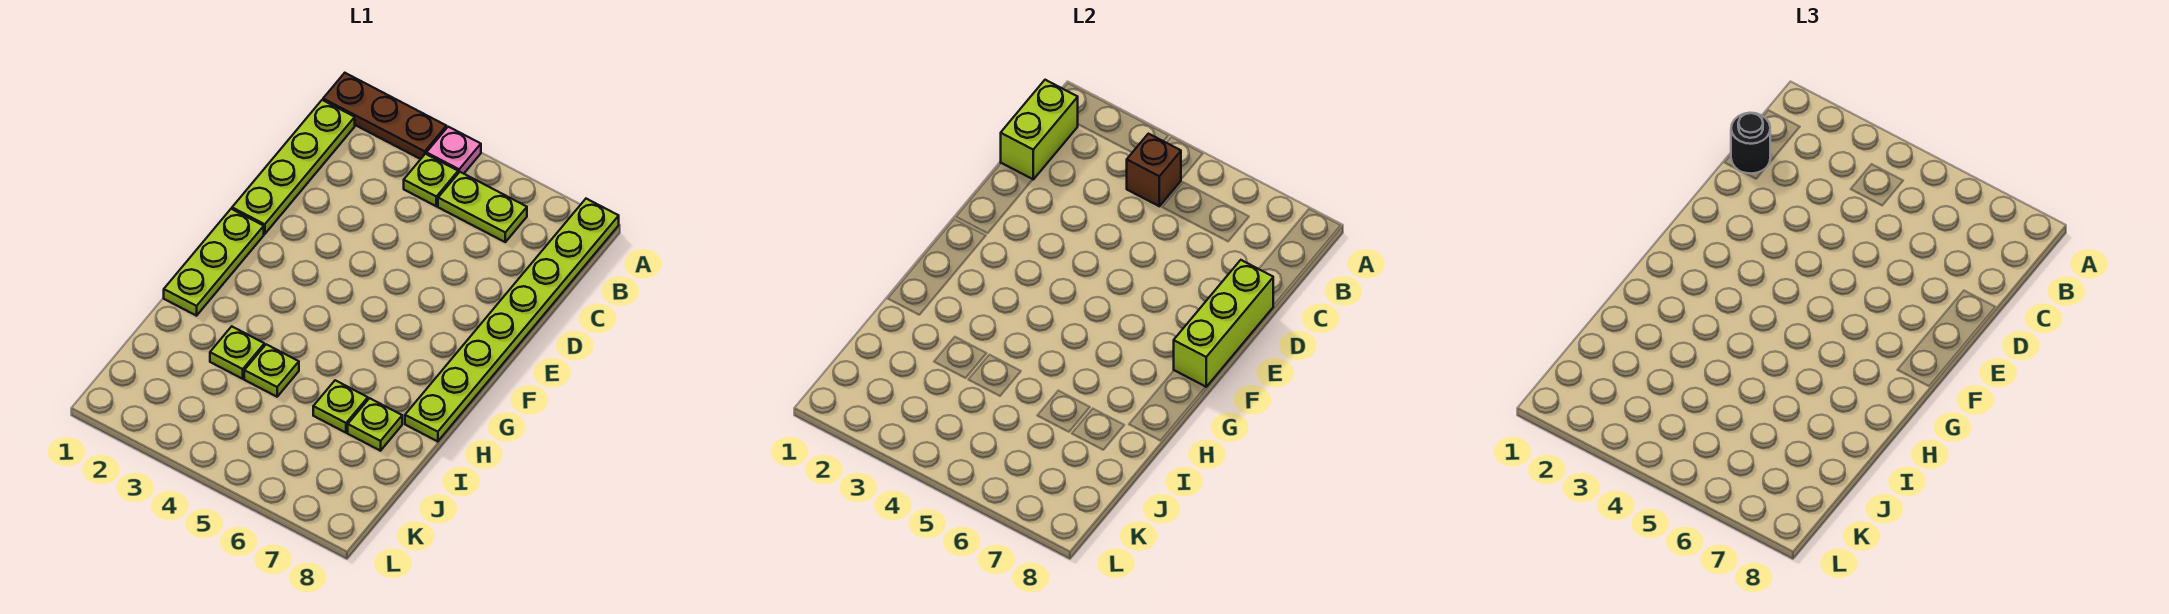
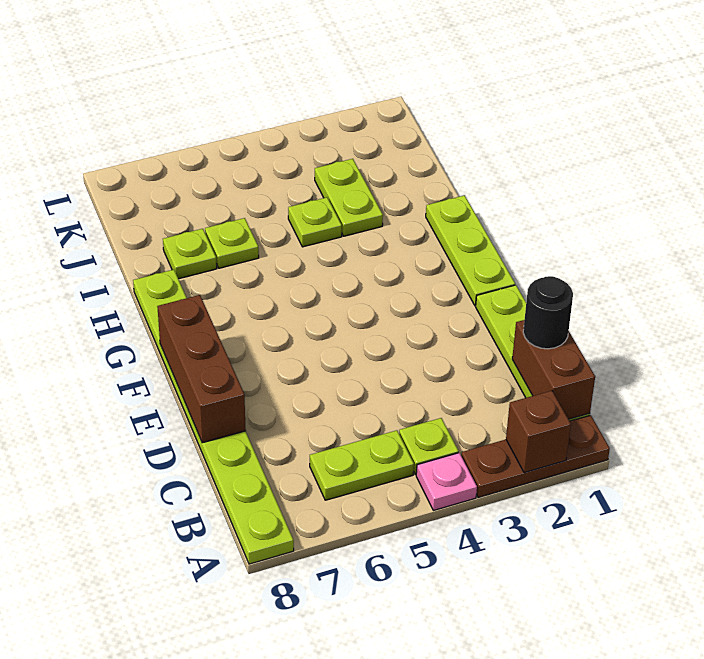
lime brick B1:C1 level 2 -> brown brick B1:C1 level 2
brown brick B4 level 2 -> brown brick A2 level 2
lime brick D8:F8 level 2 -> brown brick D8:F8 level 2
lime plate I3 level 1 -> lime plate I3:J3 level 1

